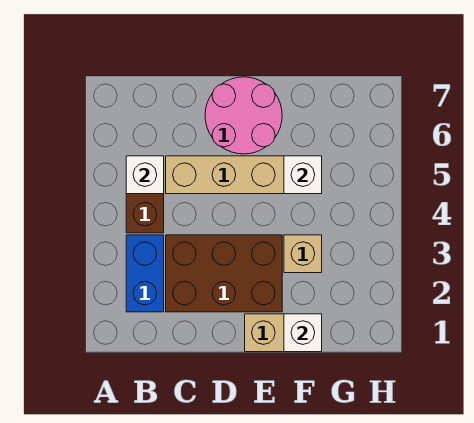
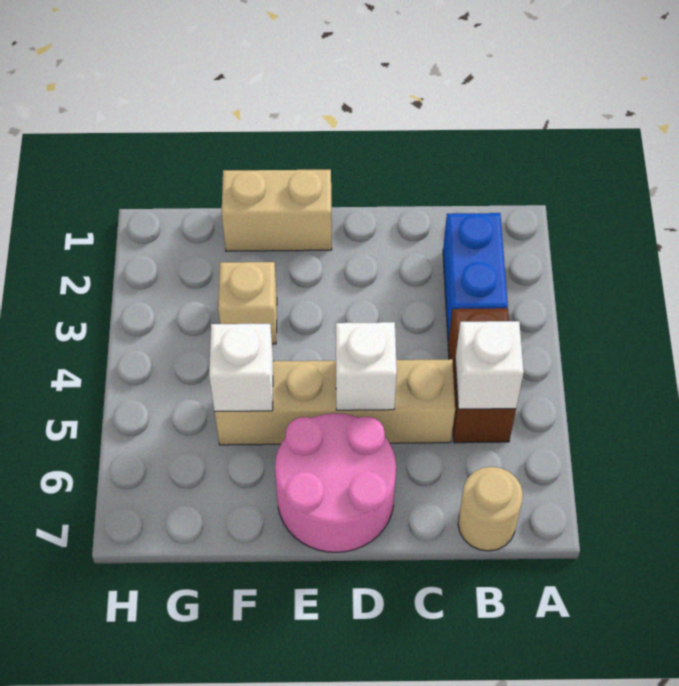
none -> tan round brick B7 level 1
brown brick C2:E3 level 1 -> none
white brick F1 level 2 -> white brick D5 level 2

